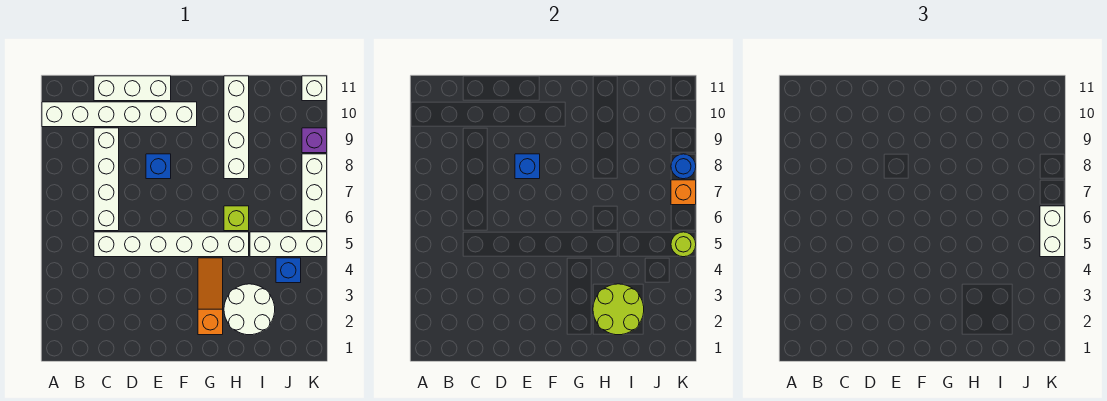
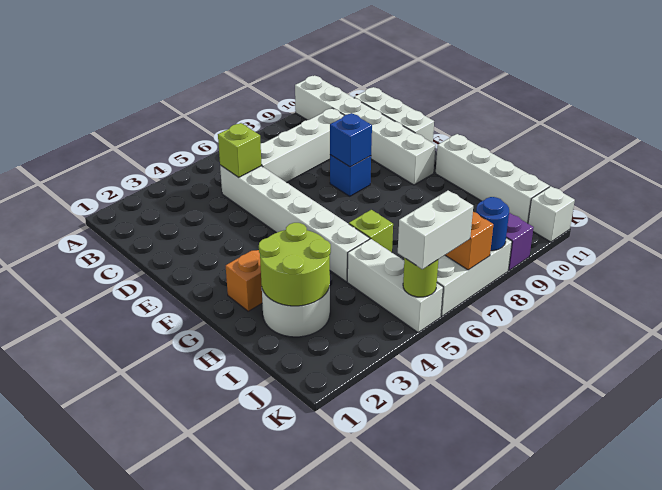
none -> lime brick C5 level 2
white brick H8:H11 level 1 -> white brick G11:J11 level 1
blue brick J4 level 1 -> none

